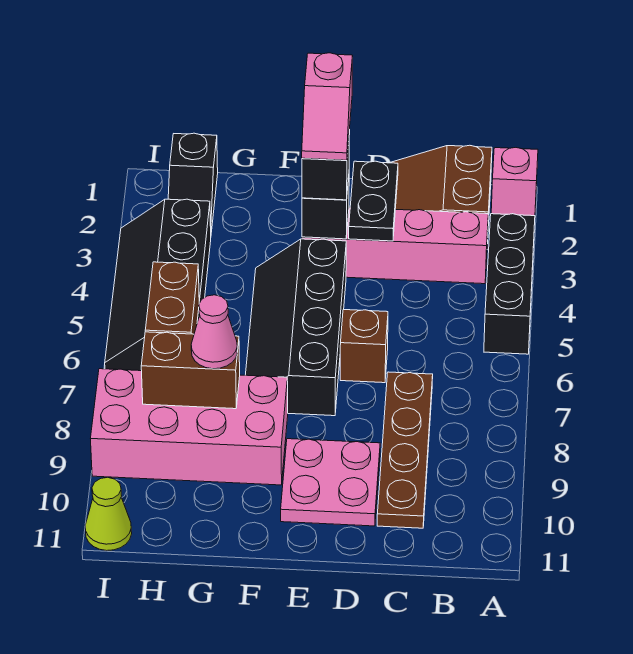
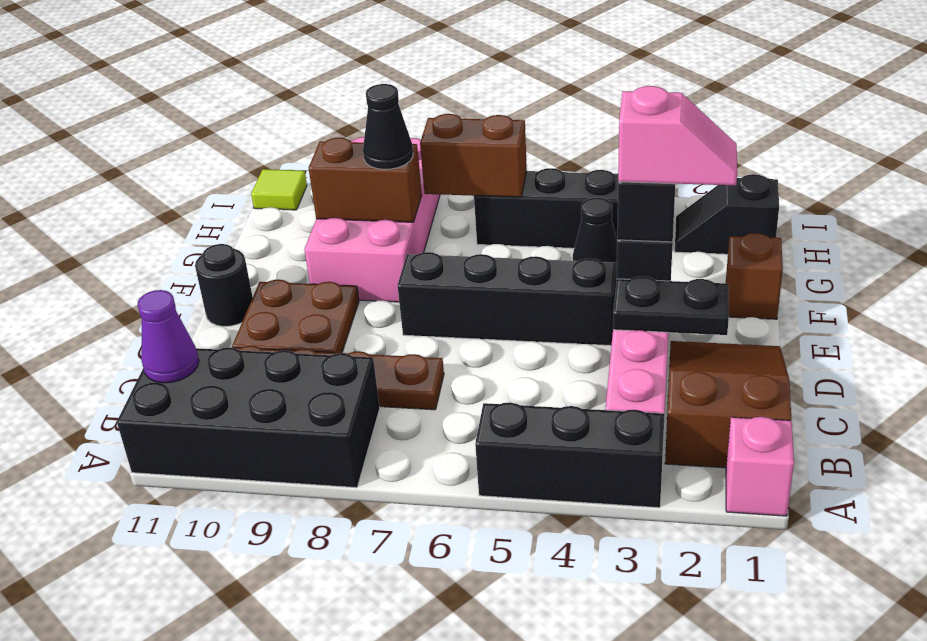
none -> black brick A8:B11 level 1
none -> purple cone B11 level 2
brown brick D6 level 1 -> brown brick F1 level 1
pink plate D9:E10 level 1 -> brown plate D9:E10 level 1
pink slope E2:E3 level 4 top 2 -> pink slope E2:E3 level 4 top 3
none -> black round brick E11 level 1
none -> black cone G4 level 1
brown brick G8:H8 level 2 -> brown brick G8:G9 level 2
pink cone G8 level 3 -> black cone G8 level 3
lime cone I11 level 1 -> lime tile I11 level 1

